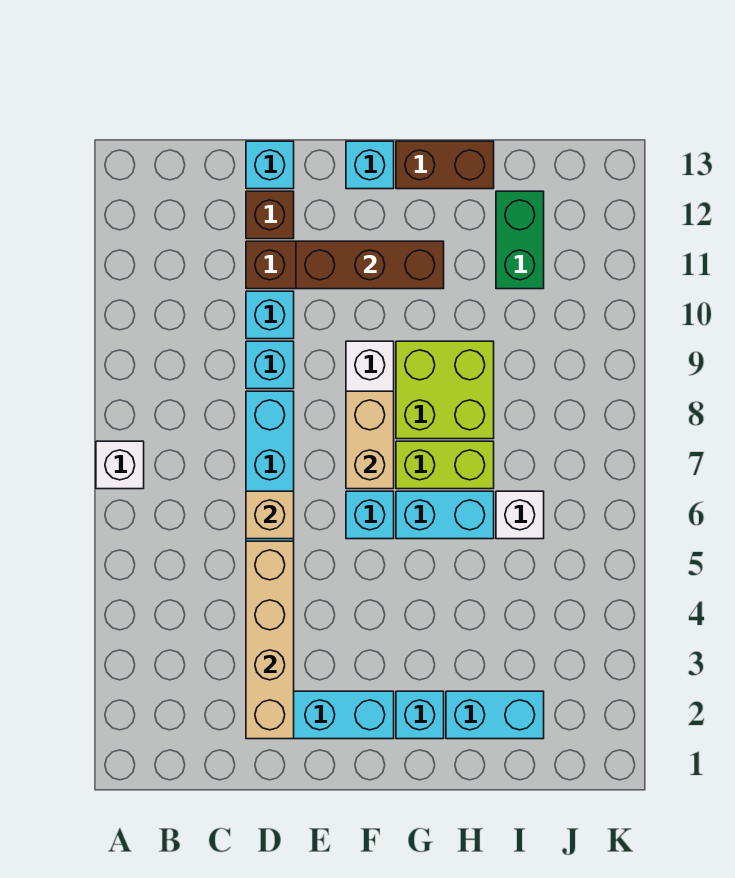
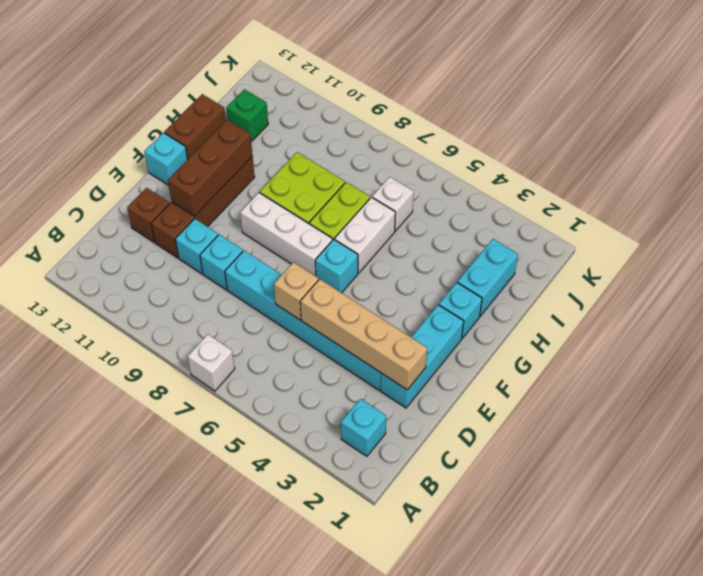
cyan brick D13 level 1 -> cyan brick B2 level 1
tan brick F7:F8 level 2 -> none
cyan brick G6:H6 level 1 -> white brick G6:H6 level 1
green brick I11:I12 level 1 -> green brick I12 level 1

